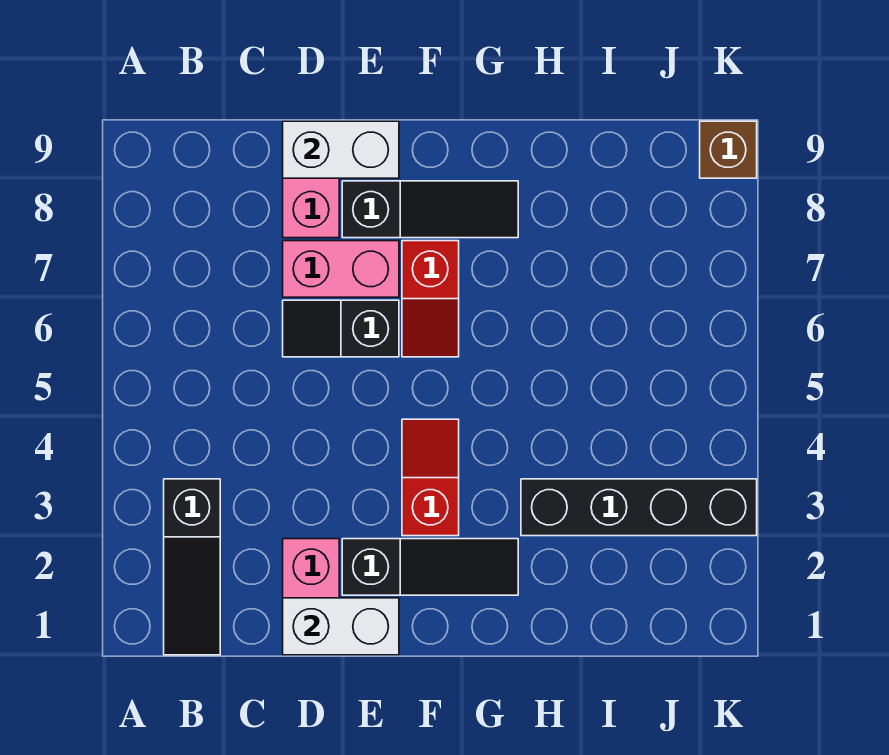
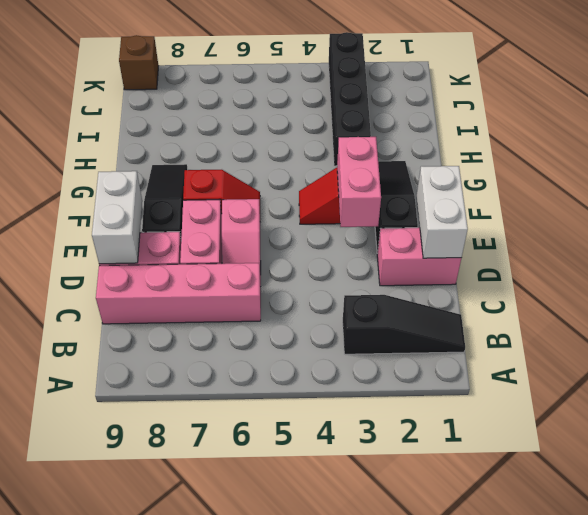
none -> pink brick C6:C9 level 1
black slope D6:E6 level 1 top E -> pink slope D6:E6 level 1 top E
none -> pink brick E3:F3 level 2

